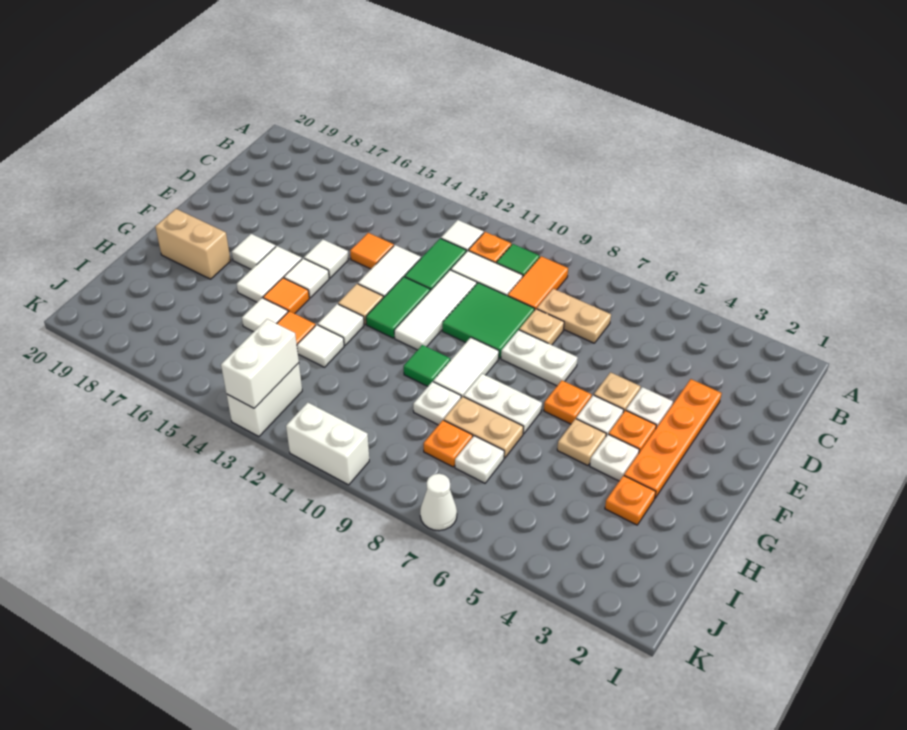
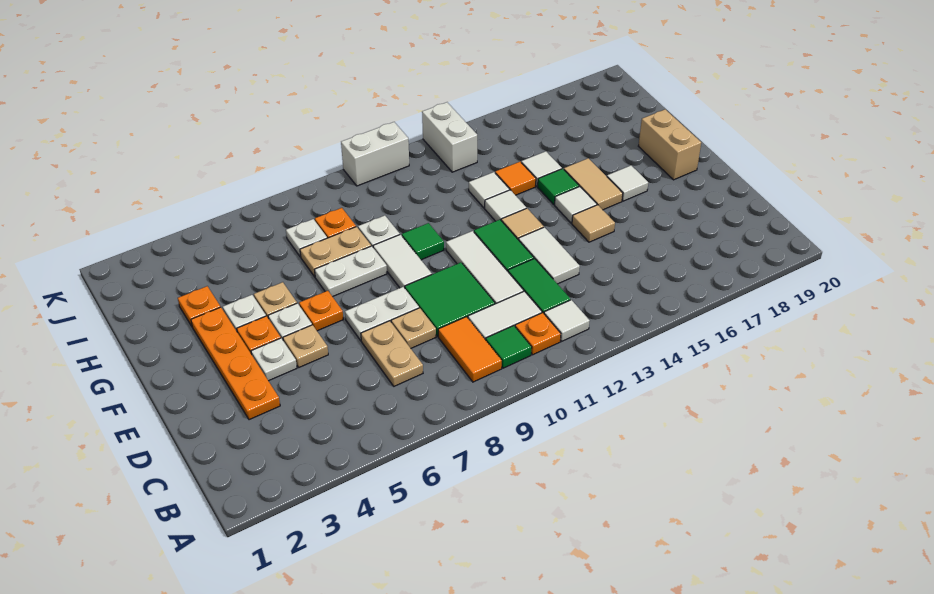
tan plate C7:C8 level 1 -> tan plate C7:D7 level 1
orange tile D14 level 1 -> none
white tile E15 level 1 -> tan tile E15 level 1
white tile F16:G16 level 1 -> tan tile F16:G16 level 1
orange tile G15 level 1 -> green tile G15 level 1
tan brick G18:G19 level 1 -> tan brick F19:G19 level 1
white brick J13:K13 level 2 -> none
white cone K7 level 1 -> none

